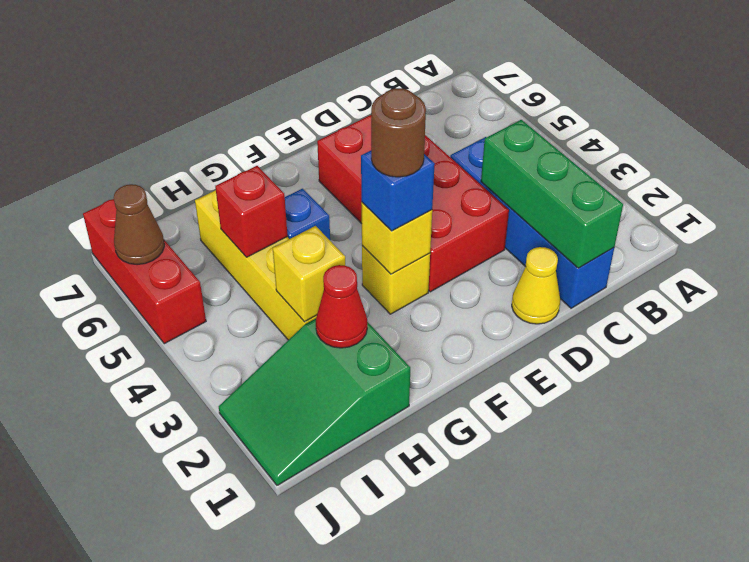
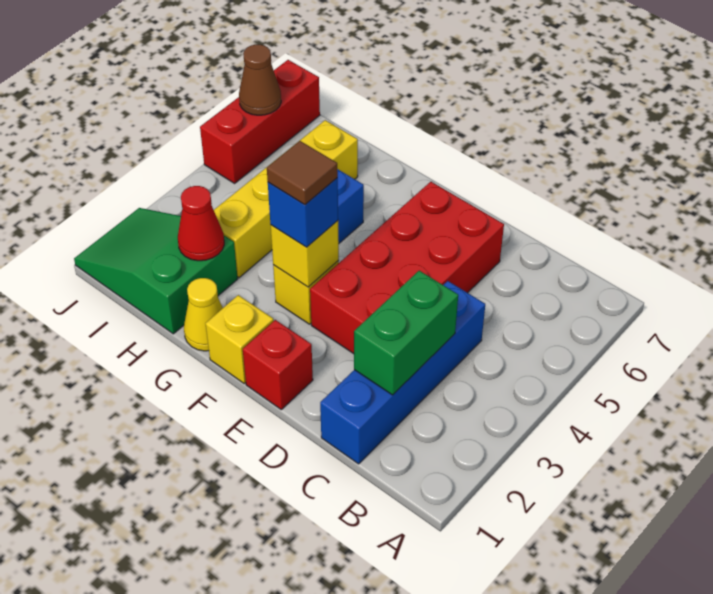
green brick C1:C3 level 2 -> green brick C2:C3 level 2
yellow cone D1 level 1 -> yellow cone G1 level 1
brown round brick F3 level 4 -> brown tile F3 level 4
yellow brick H3 level 2 -> yellow brick F1 level 1
red brick H5 level 2 -> red brick E1 level 1

